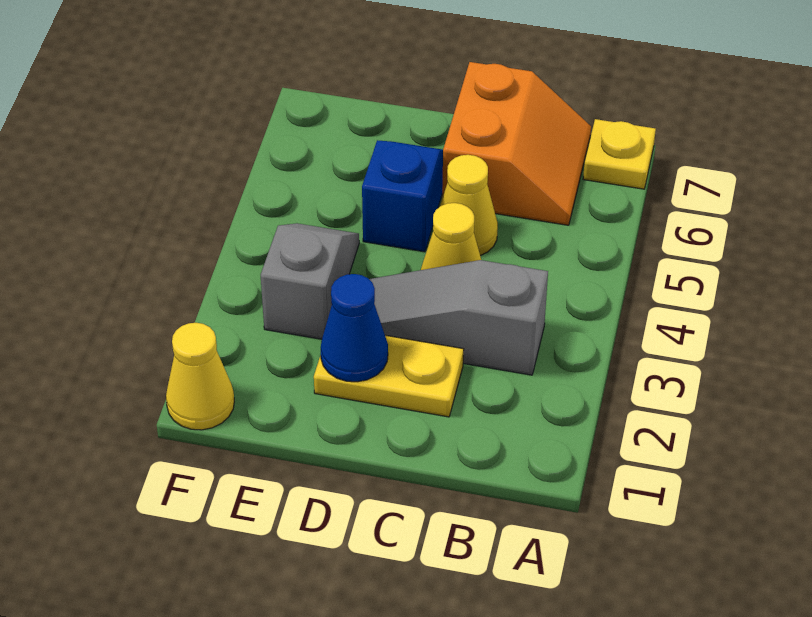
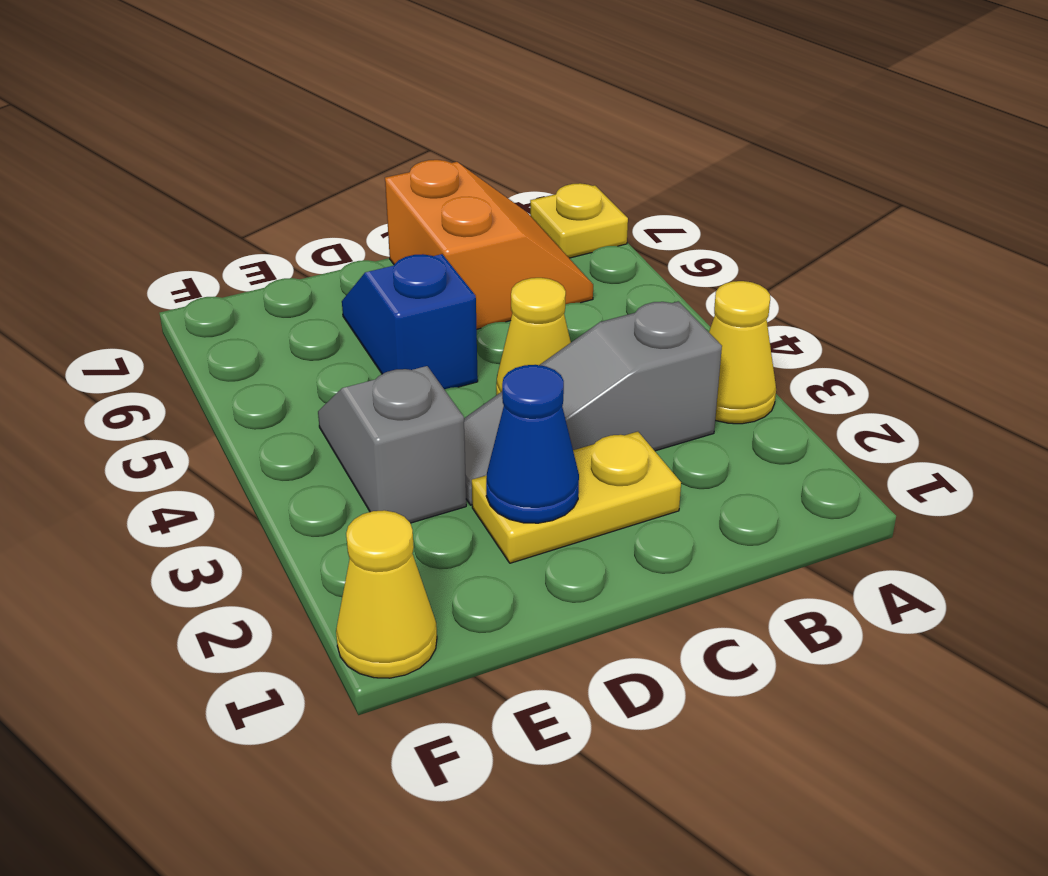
yellow cone C5 level 1 -> yellow cone A3 level 1

